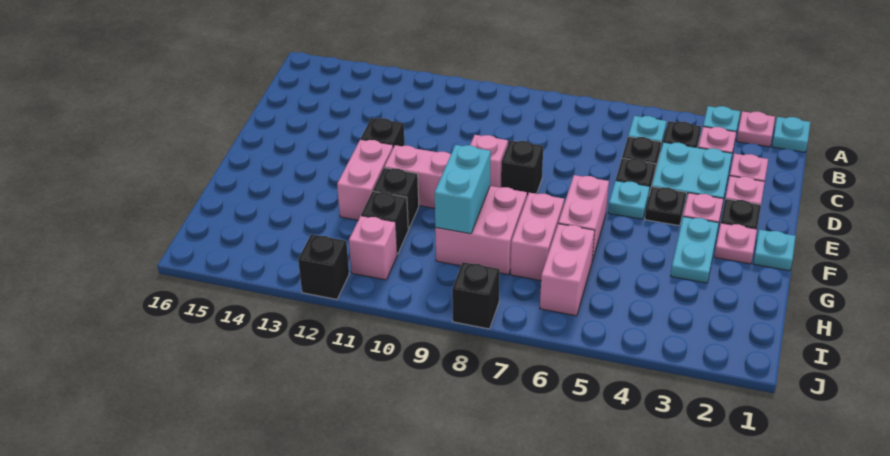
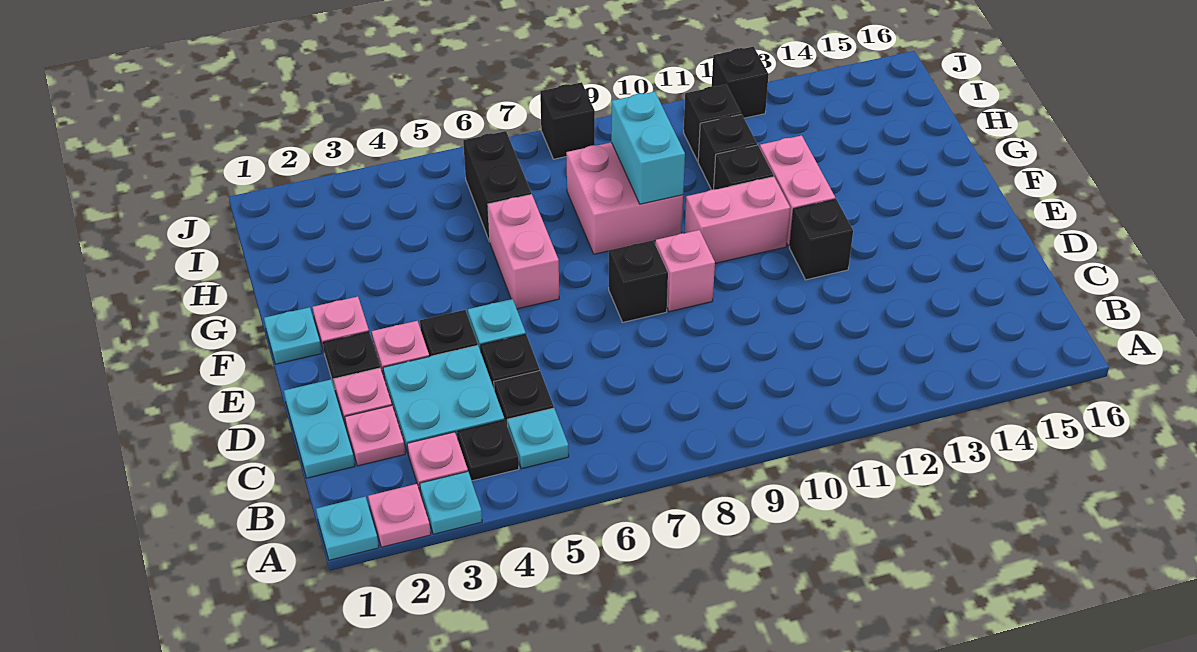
cyan plate F3:G3 level 1 -> cyan plate C1:D1 level 1
pink brick G7:H7 level 1 -> none
pink brick H6:I6 level 1 -> black brick H6:I6 level 1
pink brick I11 level 1 -> black brick I11 level 1

